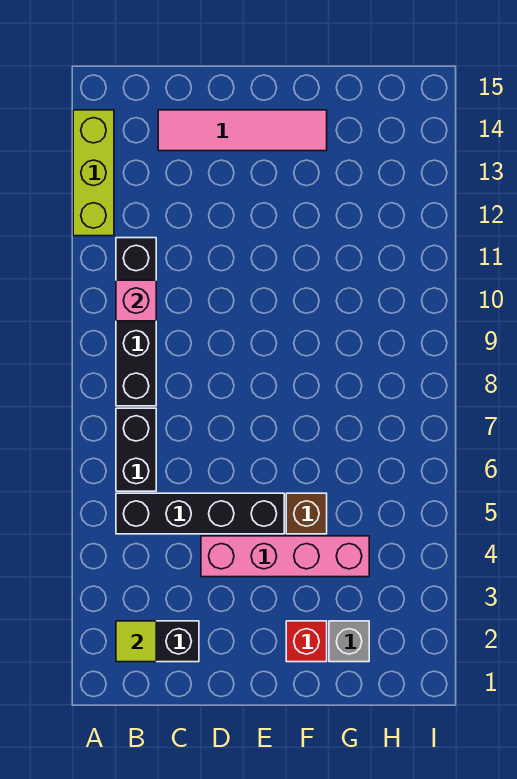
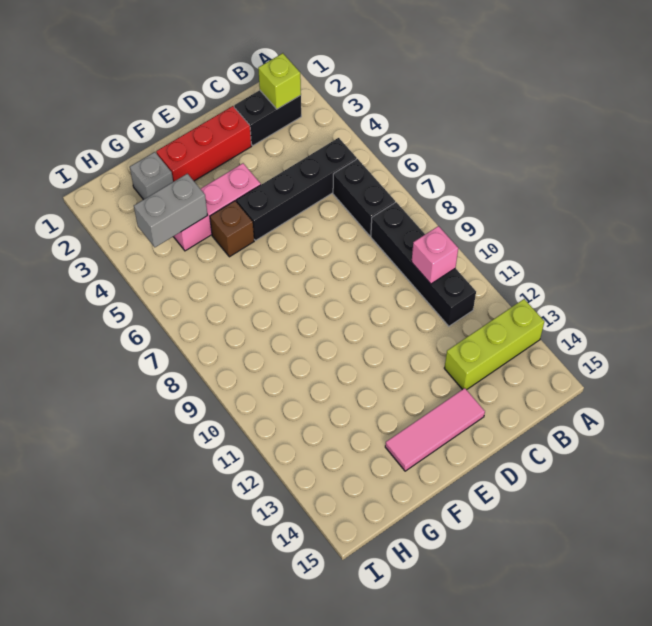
lime brick A12:A14 level 1 -> lime brick A13:C13 level 1
lime tile B2 level 2 -> lime brick B2 level 2
pink tile C14:F14 level 1 -> pink tile D14:F14 level 1
pink brick D4:G4 level 1 -> pink brick E4:G4 level 1
red brick F2 level 1 -> red brick D2:F2 level 1
none -> grey brick G4:H4 level 2

